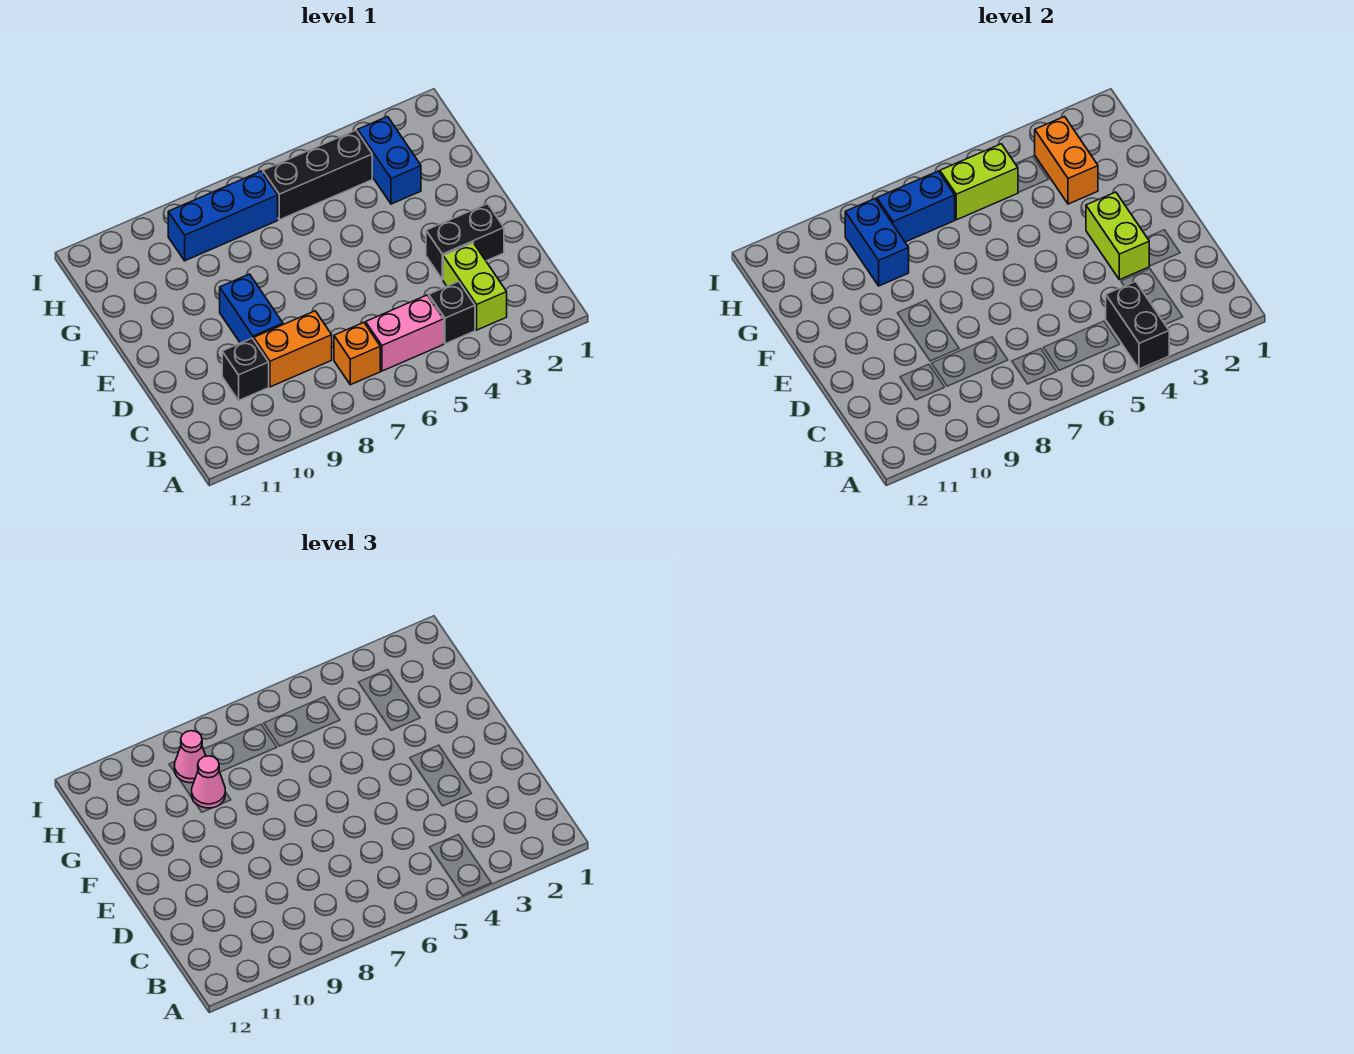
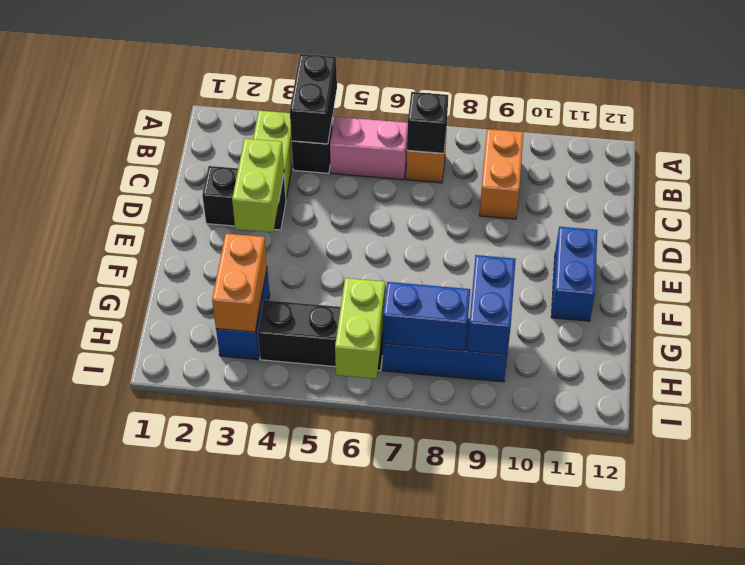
orange brick C8:C9 level 1 -> orange brick B9:C9 level 1
black brick C10 level 1 -> black brick B7 level 2
blue brick D9:E9 level 1 -> blue brick E11:F11 level 1
pink cone G9 level 3 -> none
lime brick H5:H6 level 2 -> lime brick H6:I6 level 2
pink cone H9 level 3 -> none

